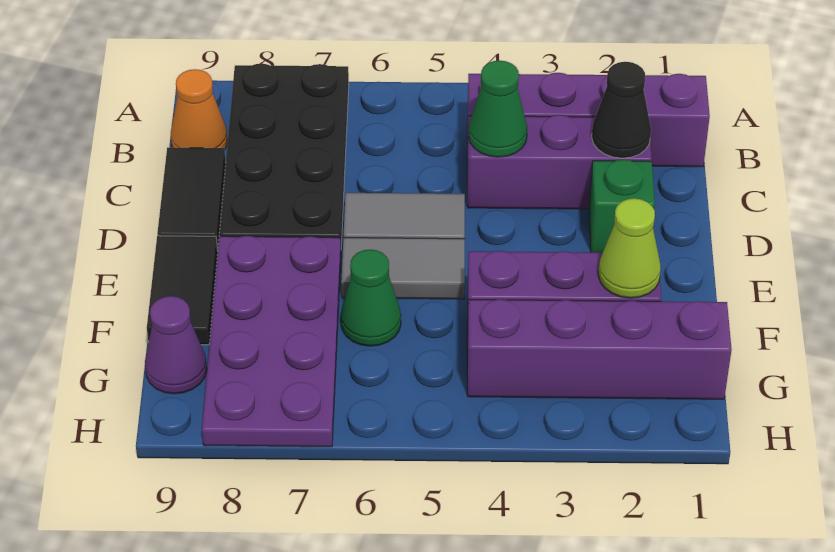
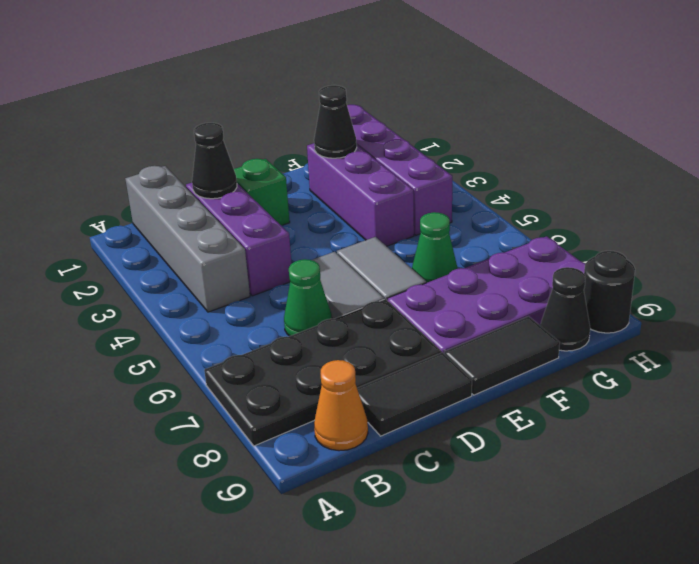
purple brick B1:B4 level 1 -> grey brick B1:B4 level 1
green cone C4 level 2 -> green cone C6 level 1
lime cone F2 level 2 -> black cone F2 level 2
purple cone G9 level 1 -> black cone G9 level 1
none -> black round brick H9 level 1

